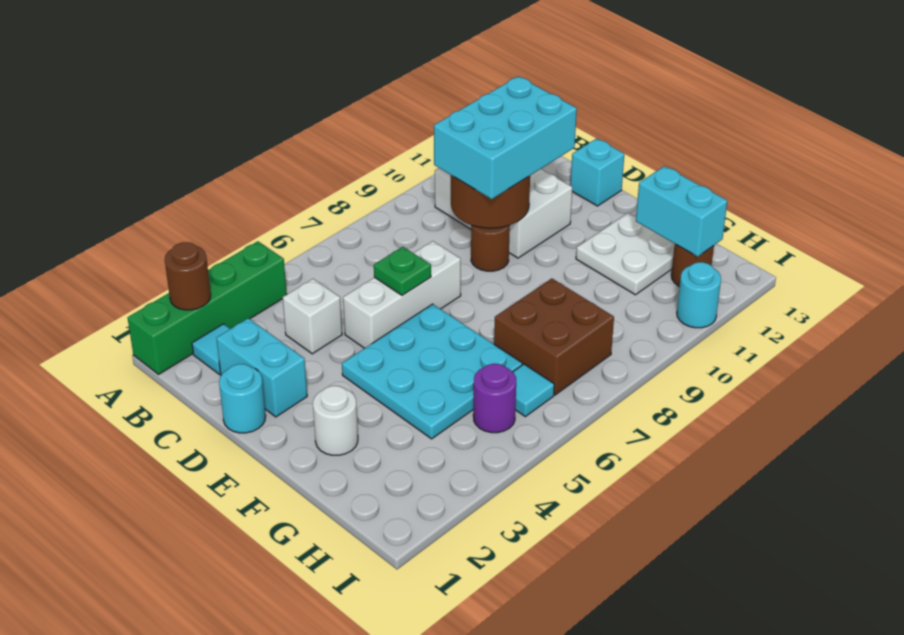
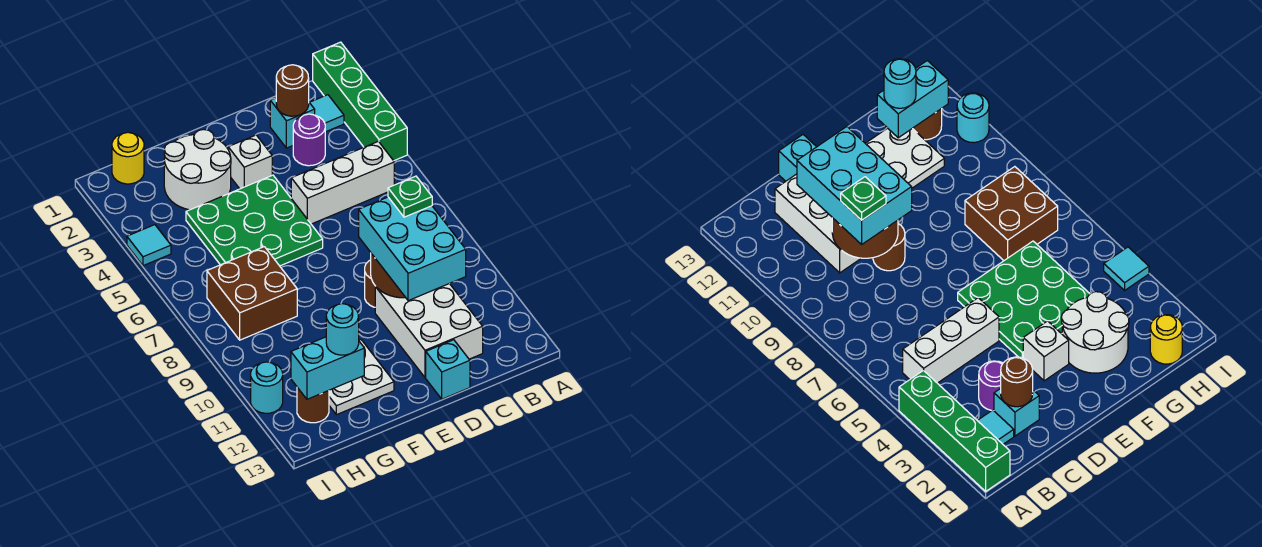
brown round brick A2 level 2 -> brown round brick C2 level 2
white brick B10:D11 level 1 -> white brick C10:D12 level 1
cyan brick C2:D2 level 1 -> cyan brick C2 level 1
white brick C4 level 1 -> white brick E3 level 1
cyan round brick D1 level 1 -> cyan round brick G12 level 3
white brick D5:D7 level 1 -> white brick B5:D5 level 1
green plate D6 level 2 -> green plate C9 level 4
cyan plate E4:G6 level 1 -> green plate E4:G6 level 1
white round brick F2 level 1 -> white round brick F2:G3 level 1
none -> yellow round brick H1 level 1
purple round brick H5 level 1 -> purple round brick C3 level 1
cyan tile H6 level 1 -> cyan tile I4 level 1

